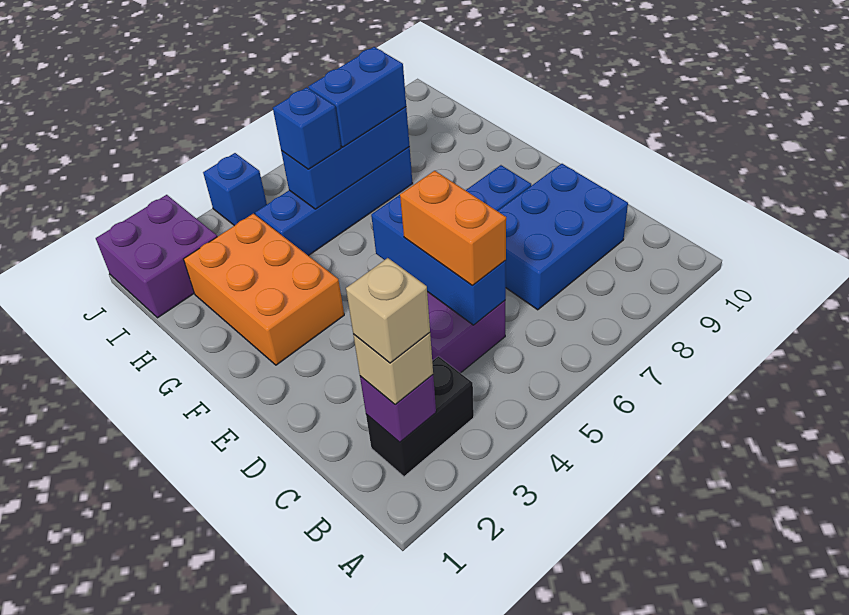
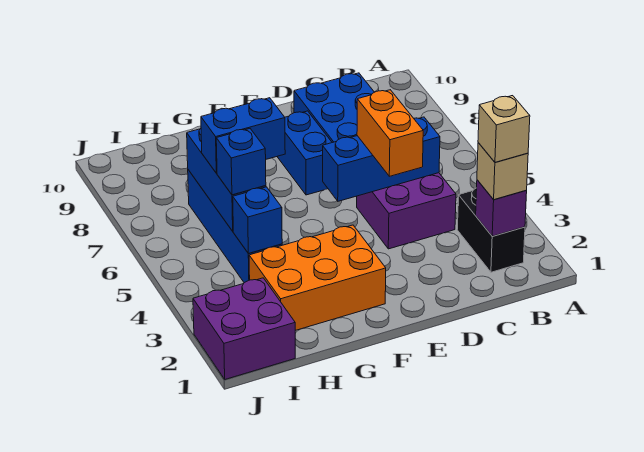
orange brick C5:D5 level 3 -> orange brick D4:D5 level 3
blue brick H6:H7 level 3 -> blue brick G6:H6 level 3
blue brick J4 level 1 -> blue brick H4 level 2

